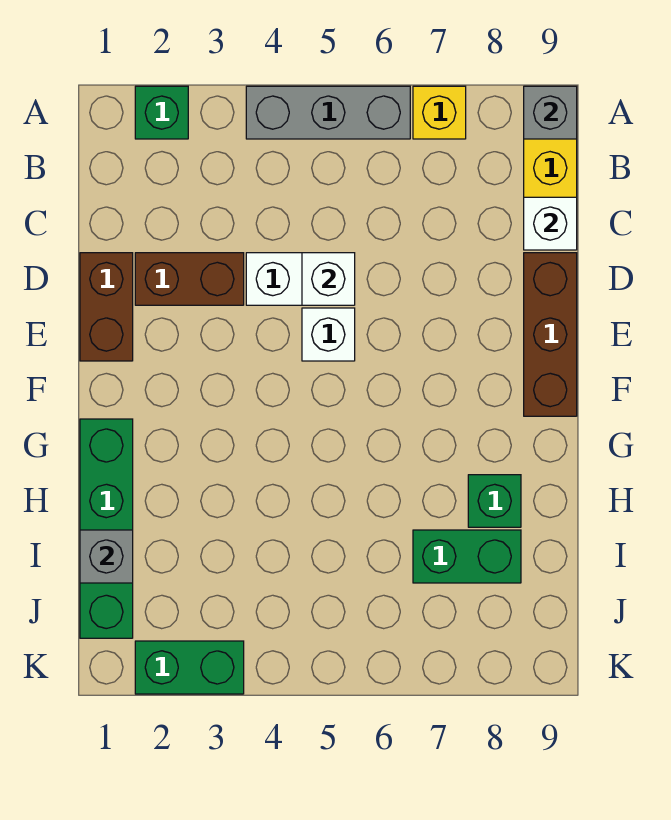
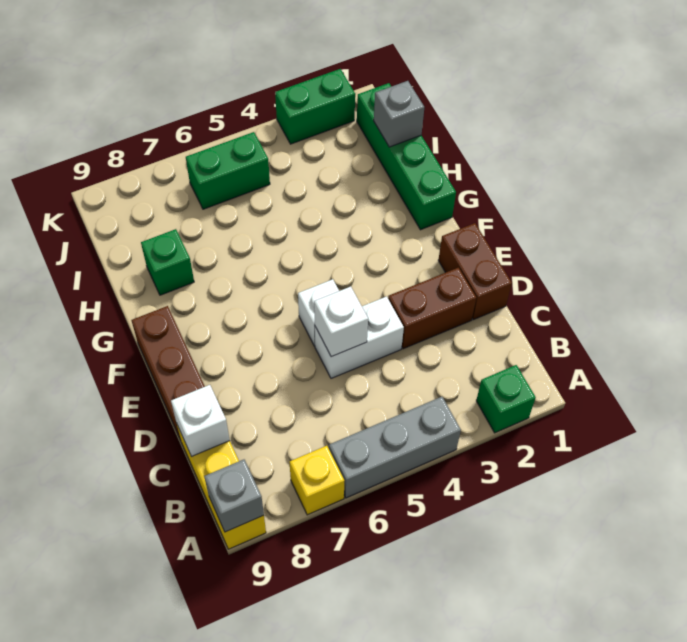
green brick I7:I8 level 1 -> green brick J5:J6 level 1

